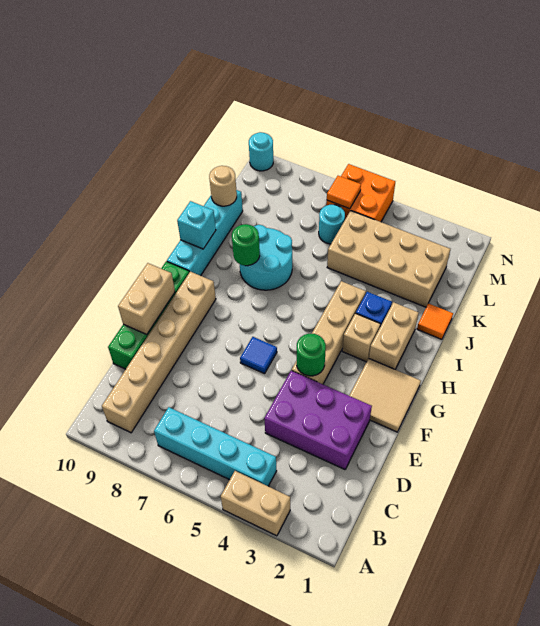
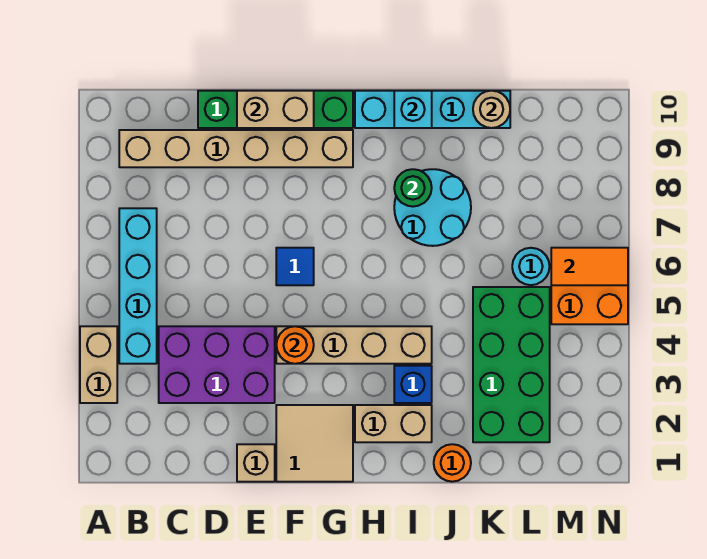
purple brick D2:E4 level 1 -> purple brick C3:E4 level 1
green round brick F4 level 2 -> orange round brick F4 level 2
tan brick H3 level 1 -> tan brick E1 level 1
orange tile J1 level 1 -> orange round brick J1 level 1
tan brick K2:L5 level 1 -> green brick K2:L5 level 1
orange tile M6 level 2 -> orange tile M6:N6 level 2
cyan round brick N10 level 1 -> none

